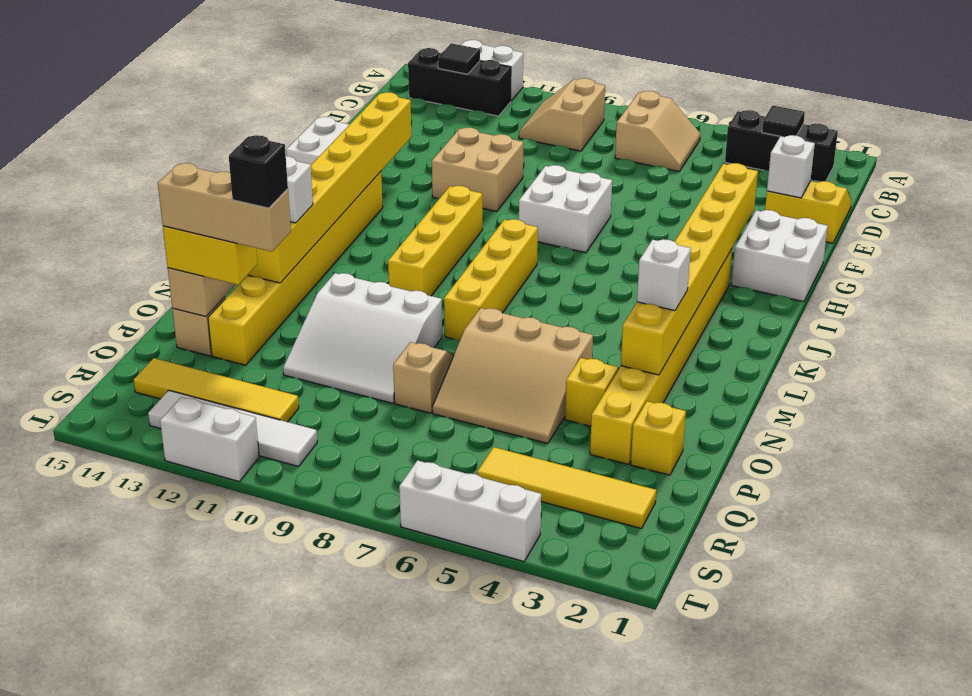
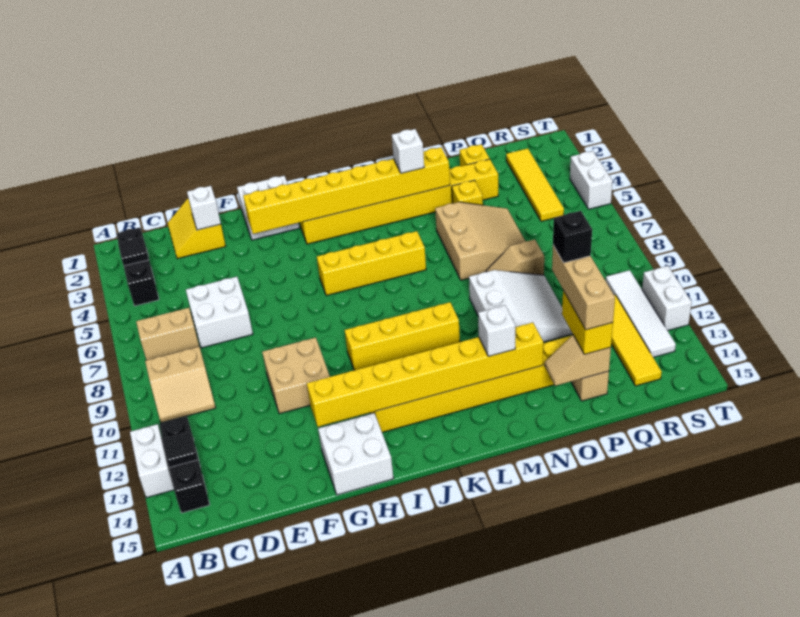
white brick G7:H8 level 1 -> white brick D6:E7 level 1
yellow brick J8:M8 level 1 -> yellow brick I6:L6 level 1
white brick T4:T6 level 1 -> white brick T4:T5 level 1

